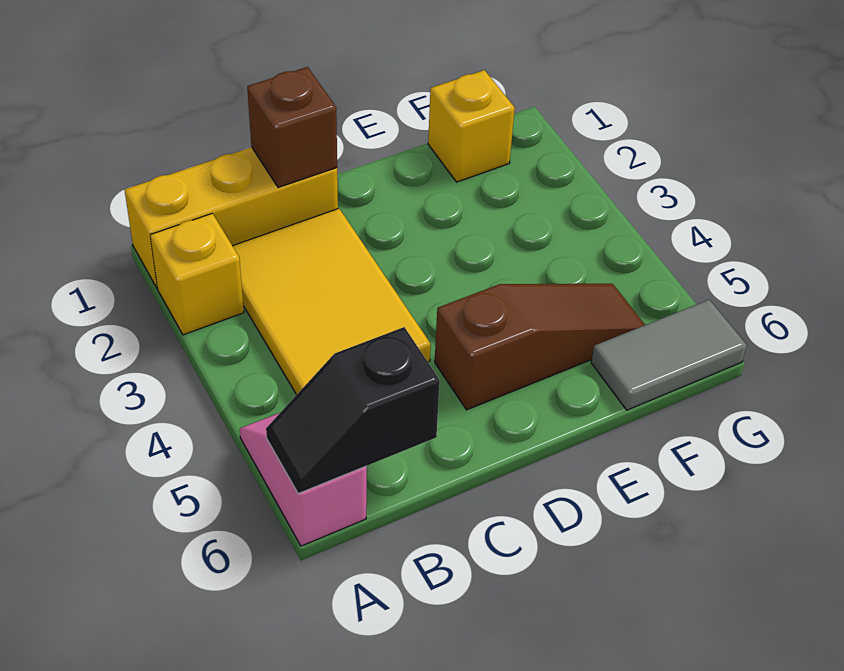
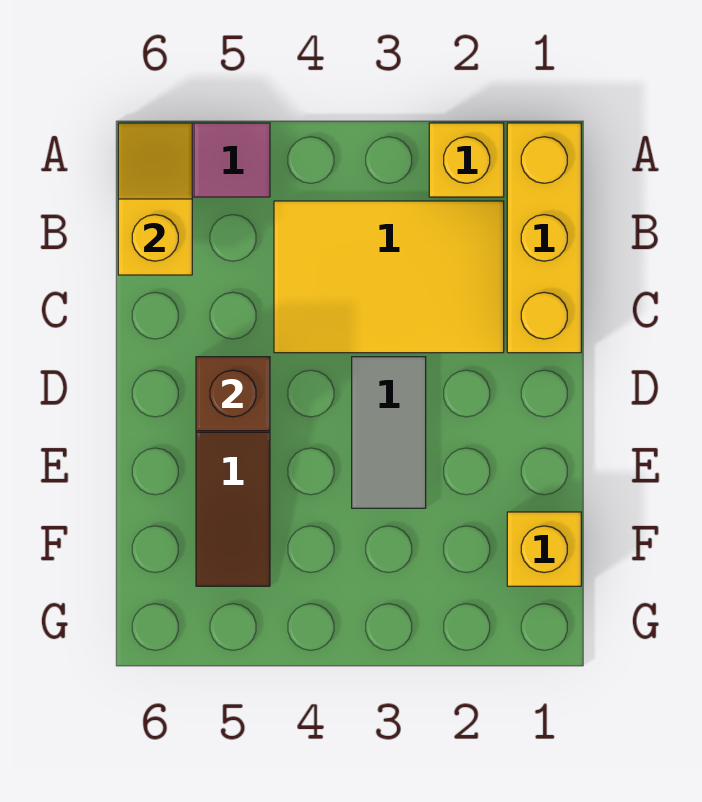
black slope A6:B6 level 2 top B -> yellow slope A6:B6 level 2 top B
brown brick C1 level 2 -> brown brick D5 level 2
grey tile F6:G6 level 1 -> grey tile D3:E3 level 1

